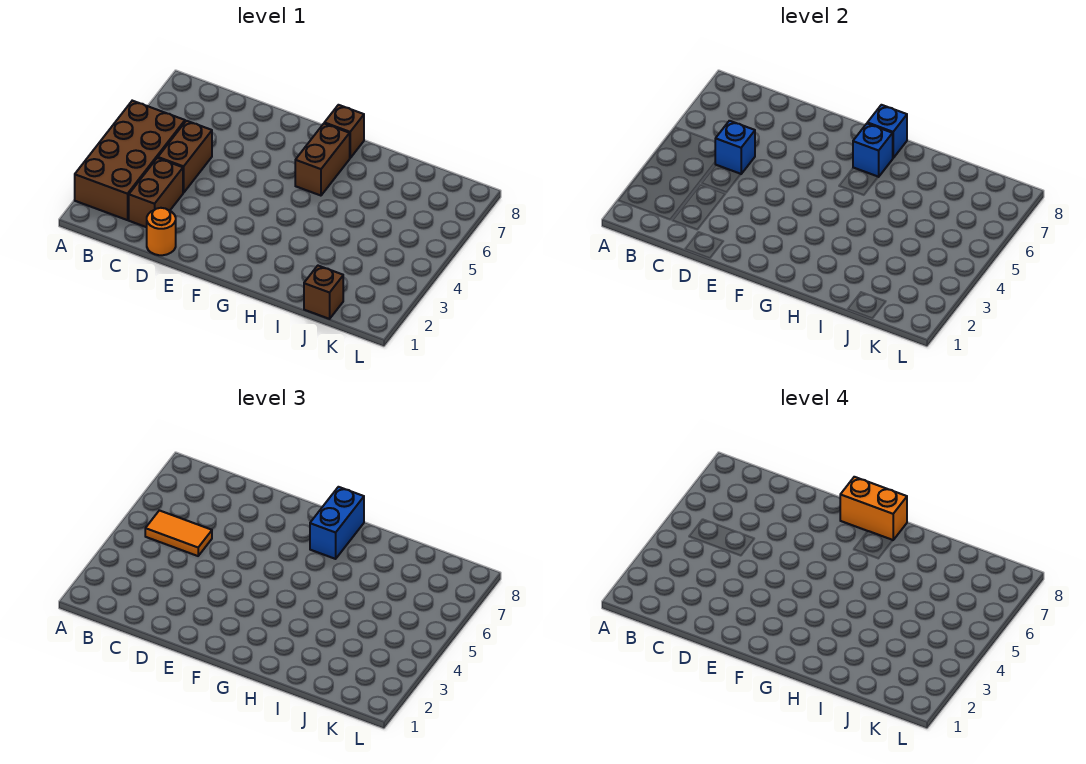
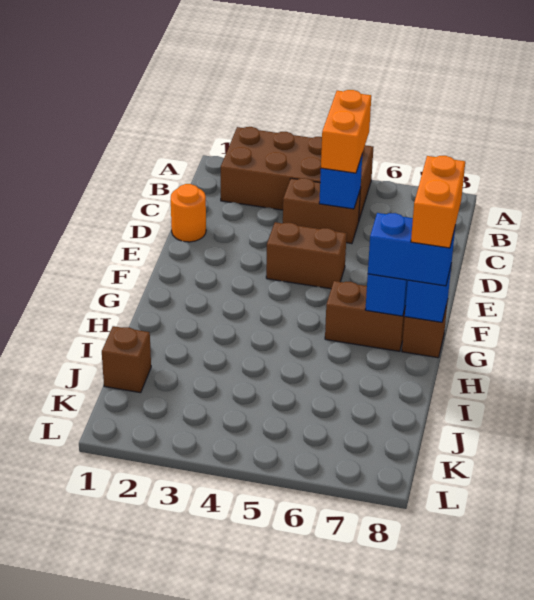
orange tile B5:C5 level 3 -> orange brick B5:C5 level 3
brown brick C2:C3 level 1 -> brown brick E4:E5 level 1

